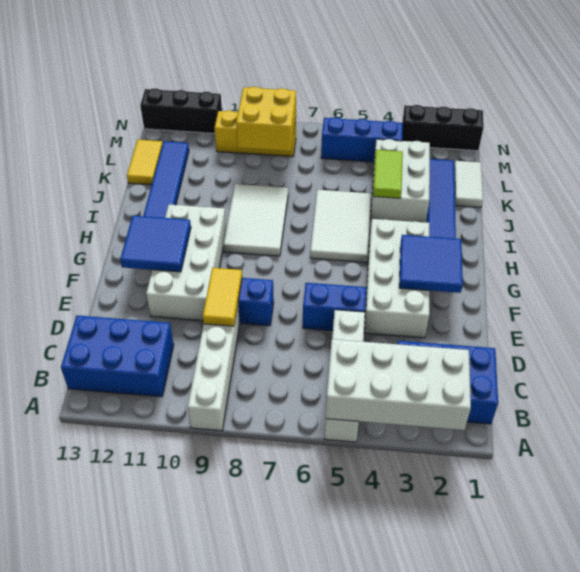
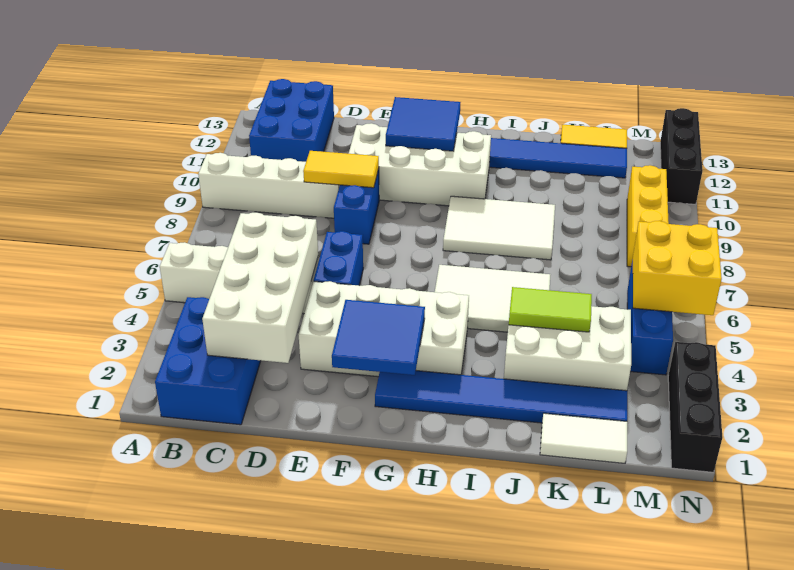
white brick A2:B5 level 2 -> white brick C2:D5 level 2
yellow brick L8:M9 level 2 -> yellow brick M5:N6 level 2

